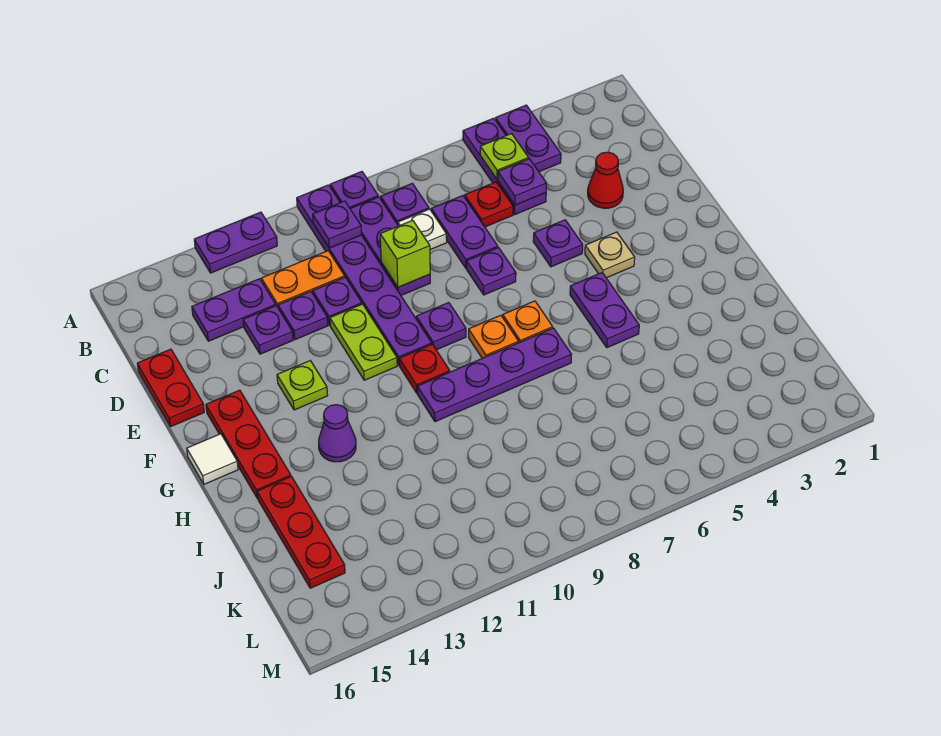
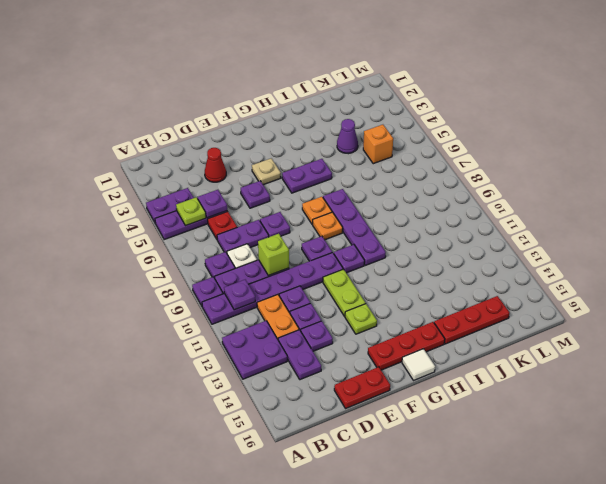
purple plate A12:A13 level 1 -> purple plate A12:B13 level 1
lime plate E11:F11 level 1 -> lime plate F11:F12 level 1
red plate G10 level 1 -> purple plate G10 level 1
purple cone H13 level 1 -> purple cone J4 level 1
none -> orange brick K5 level 1

